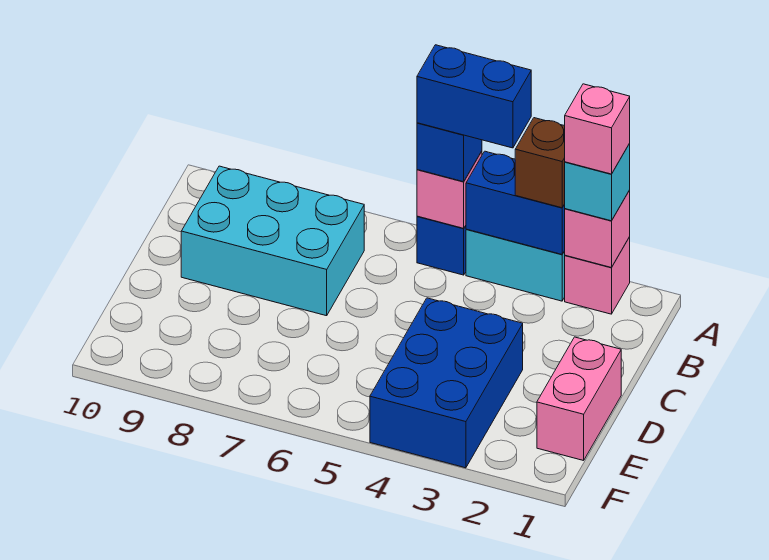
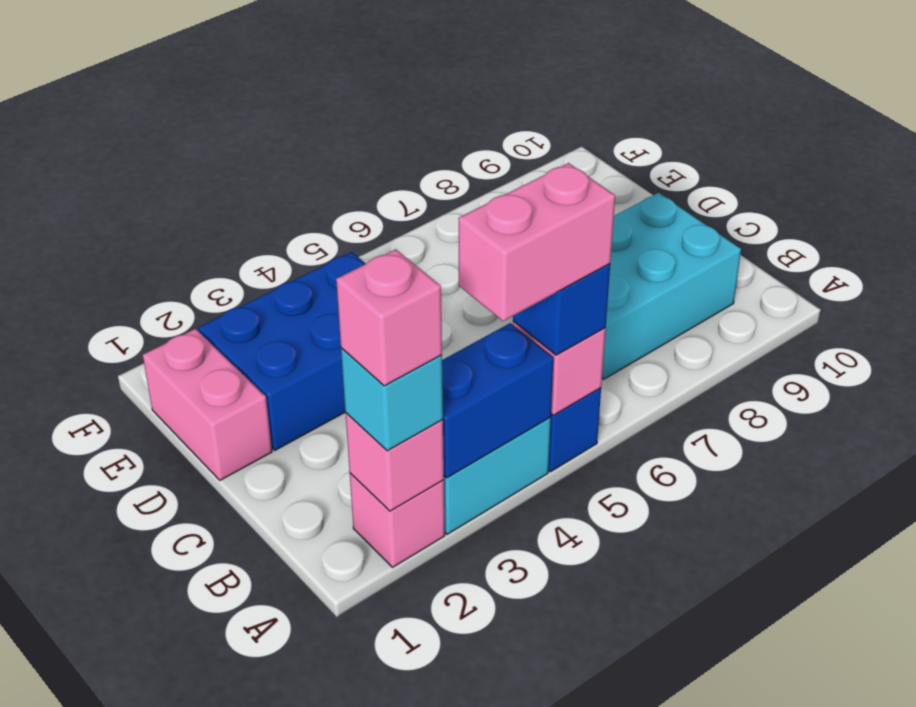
brown brick A3 level 3 -> none
blue brick A4:A5 level 4 -> pink brick A4:A5 level 4
blue brick D3:F4 level 1 -> blue brick D2:E4 level 1

